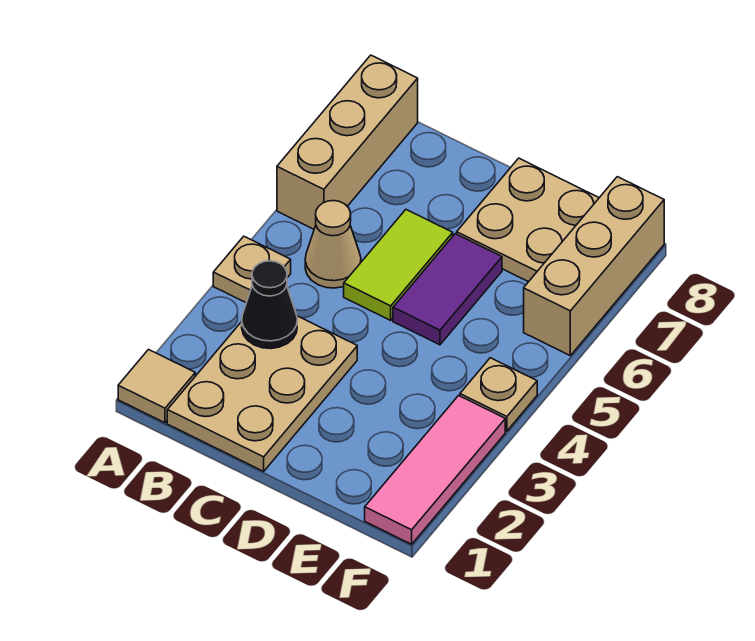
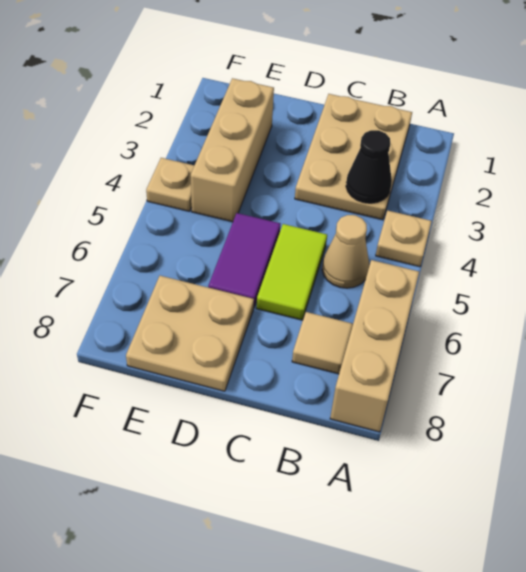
tan tile A1 level 1 -> tan tile B7 level 1
pink tile F1:F3 level 1 -> none
tan brick F6:F8 level 1 -> tan brick E2:E4 level 1

